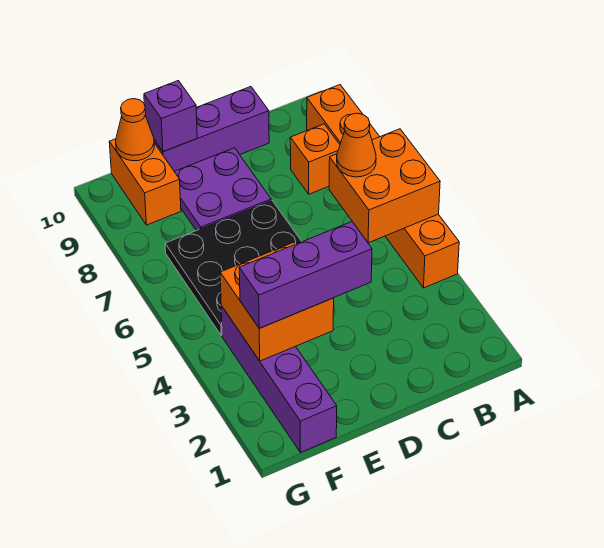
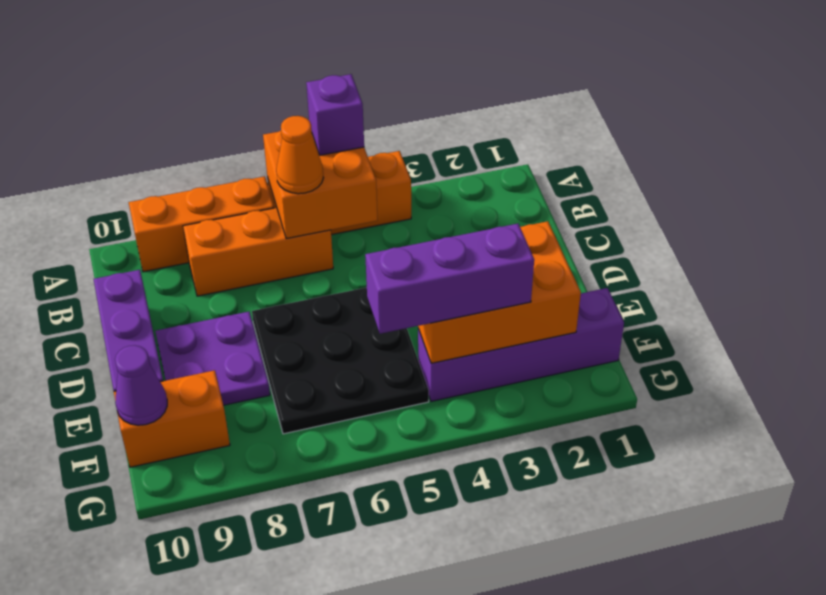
orange brick B8 level 1 -> orange brick B6:B8 level 1
purple brick D3:F3 level 3 -> purple brick F3:F5 level 3
orange brick E3:F4 level 2 -> orange brick E2:F4 level 2
purple brick E10 level 2 -> purple brick A5 level 3
orange cone F10 level 2 -> purple cone F10 level 2

